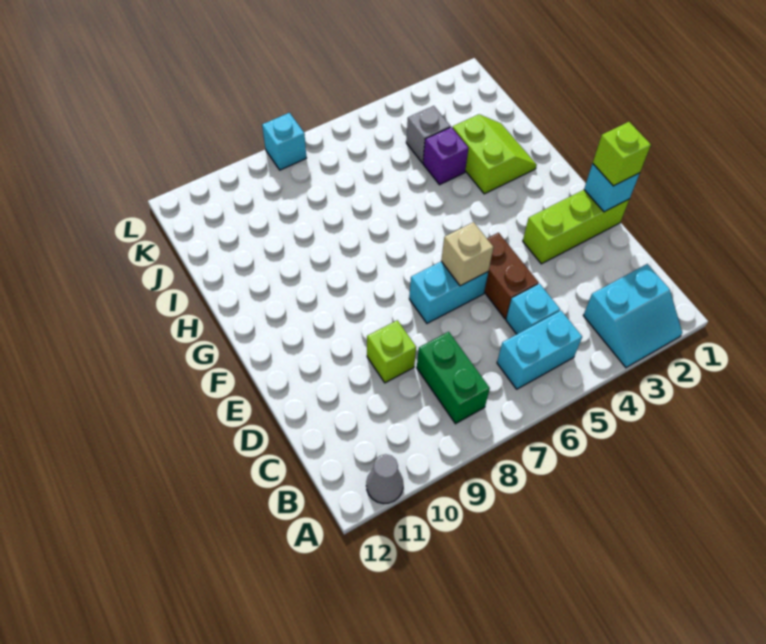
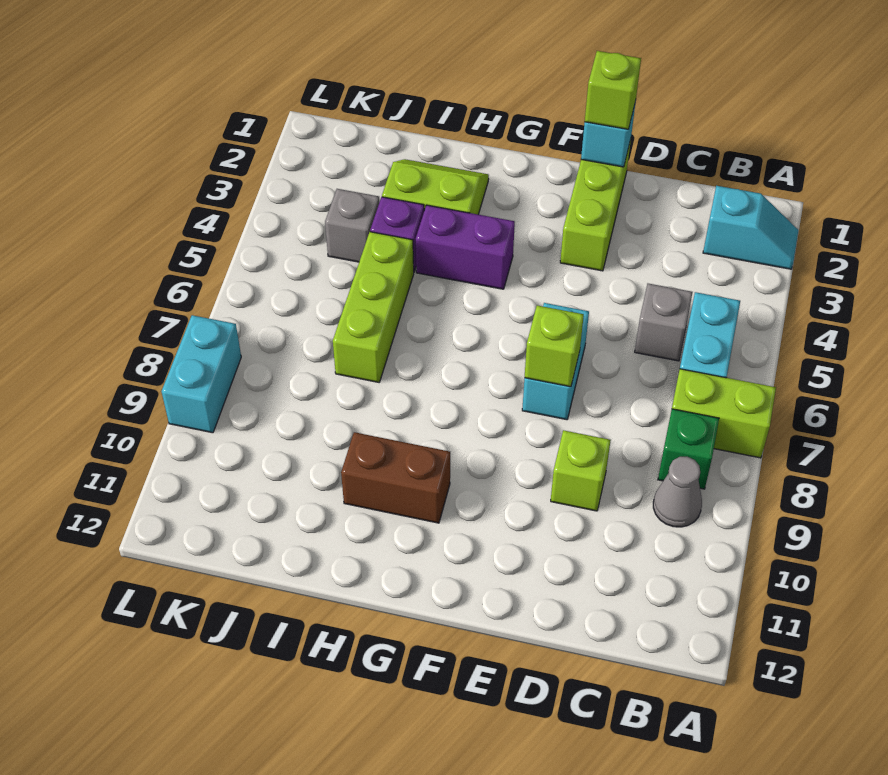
cyan slope A2:B3 level 1 top B -> cyan slope A2:B2 level 1 top B
none -> lime brick A7:B7 level 1
grey cone A11 level 1 -> grey cone B9 level 1
green brick B8:C8 level 1 -> green brick B8 level 1
cyan brick C5 level 1 -> grey brick C5 level 1
brown brick D5:E5 level 1 -> brown brick G10:H10 level 1
tan brick E6 level 2 -> none
none -> lime brick E7 level 2
none -> purple brick G4:H4 level 1
none -> lime brick I5:I7 level 1
cyan brick L8 level 1 -> cyan brick L8:L9 level 1

